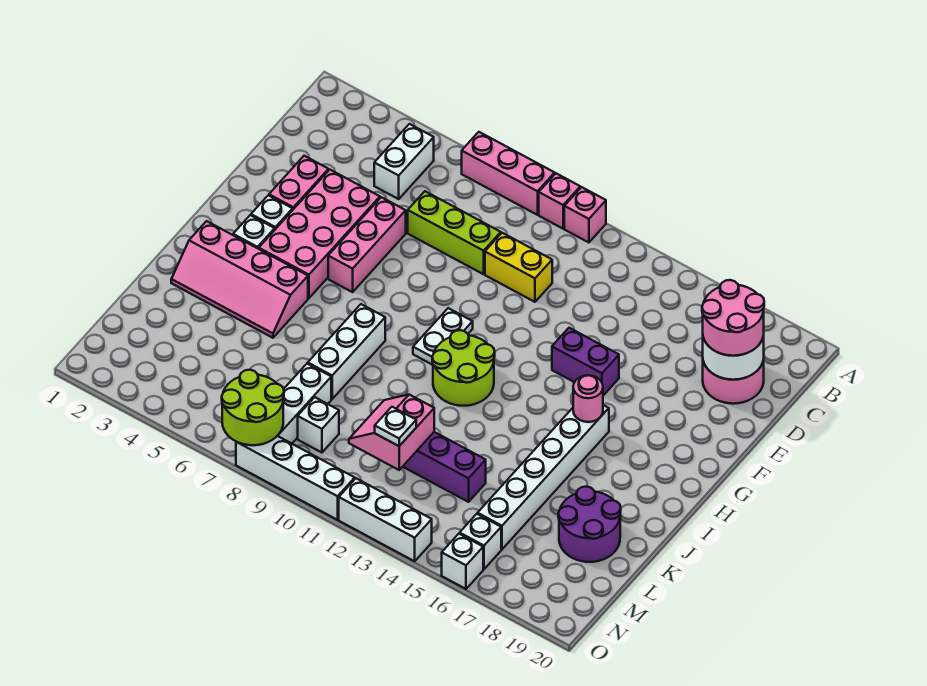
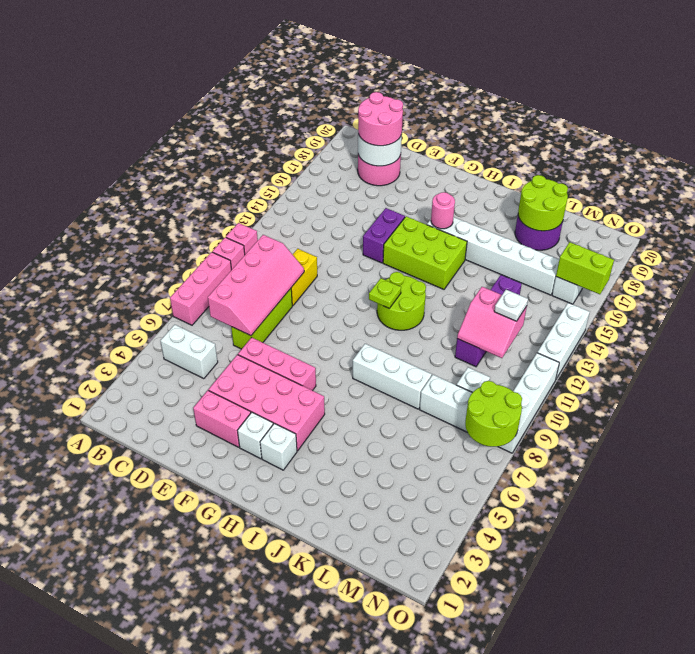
white plate G10:H10 level 1 -> none
none -> lime brick G14:I15 level 1
none -> lime plate H11 level 2
pink slope I2:J5 level 1 top I -> pink slope C7:D10 level 2 top C
none -> lime round brick K18:L19 level 2
none -> lime brick N16:O16 level 2
white brick O16 level 1 -> none

